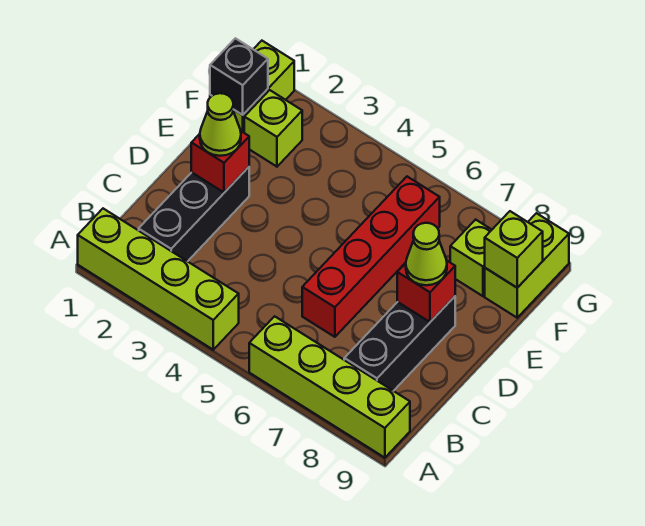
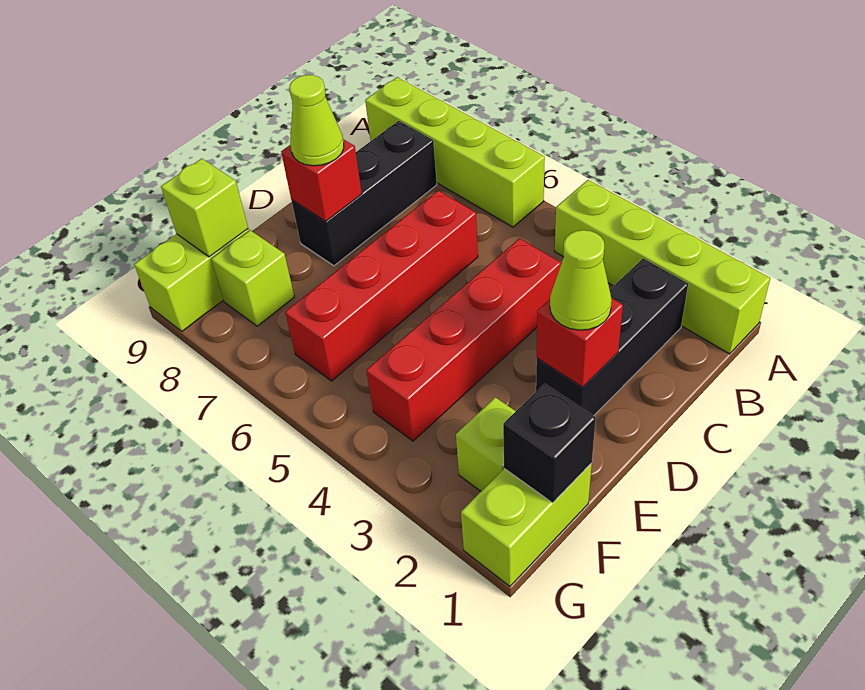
none -> red brick C4:F4 level 1

